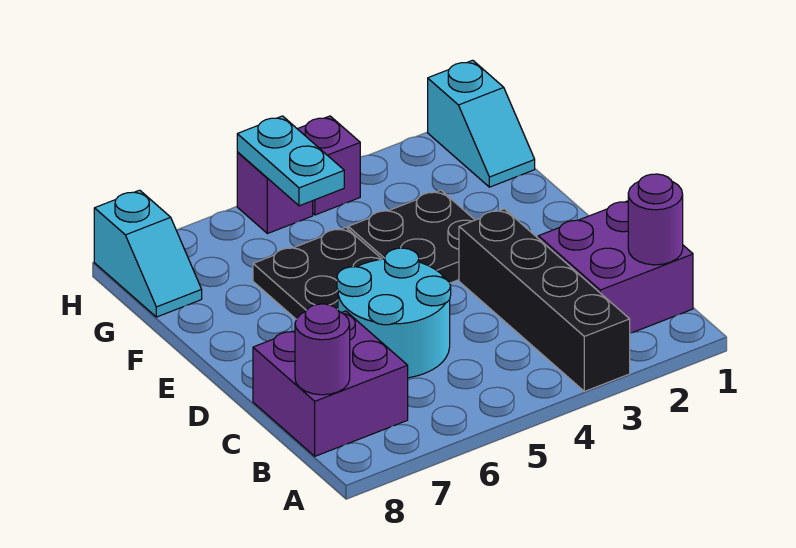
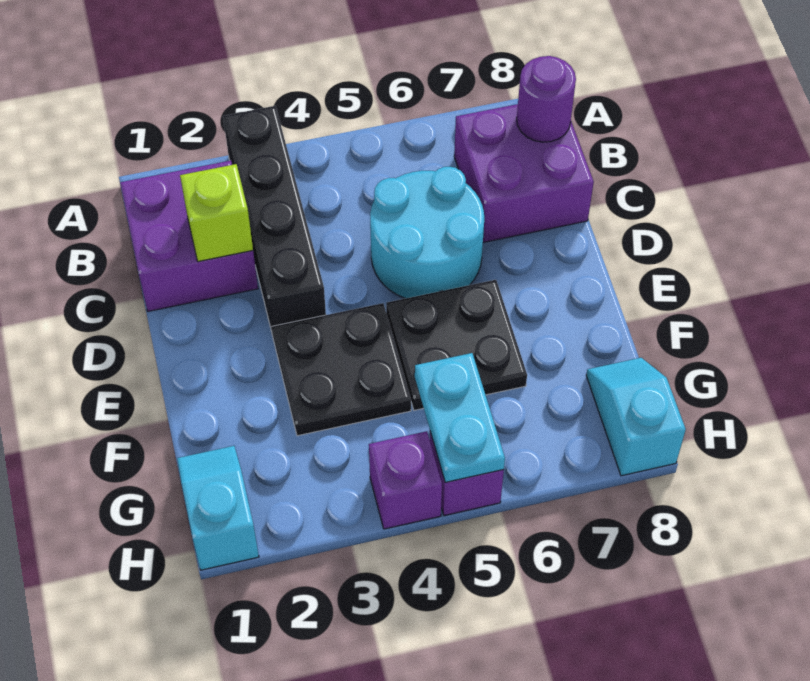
purple round brick B1 level 2 -> none
none -> lime brick C2 level 2

